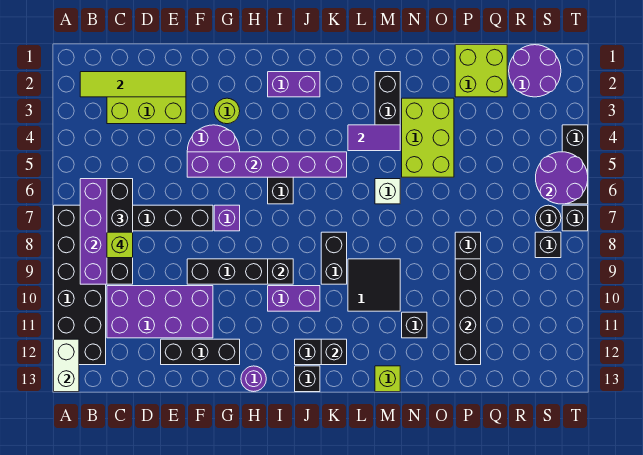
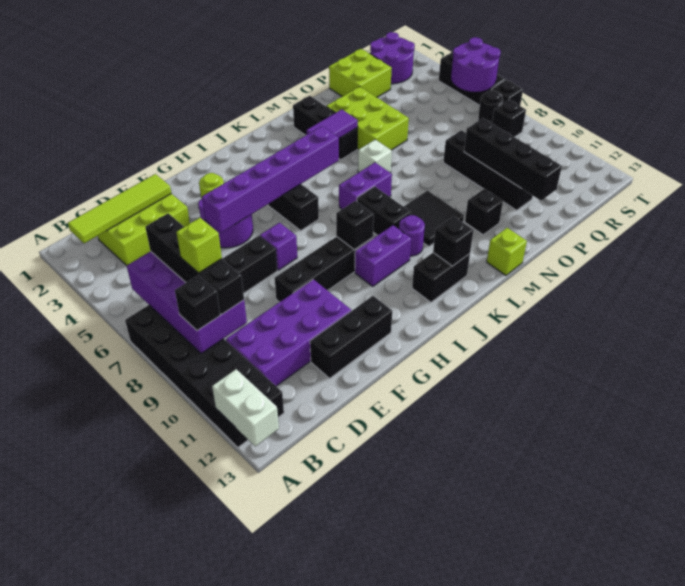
purple round brick H13 level 1 -> purple round brick K10 level 1
purple brick I2:J2 level 1 -> purple brick K7:L7 level 1
black brick J13 level 1 -> black brick B9 level 3

